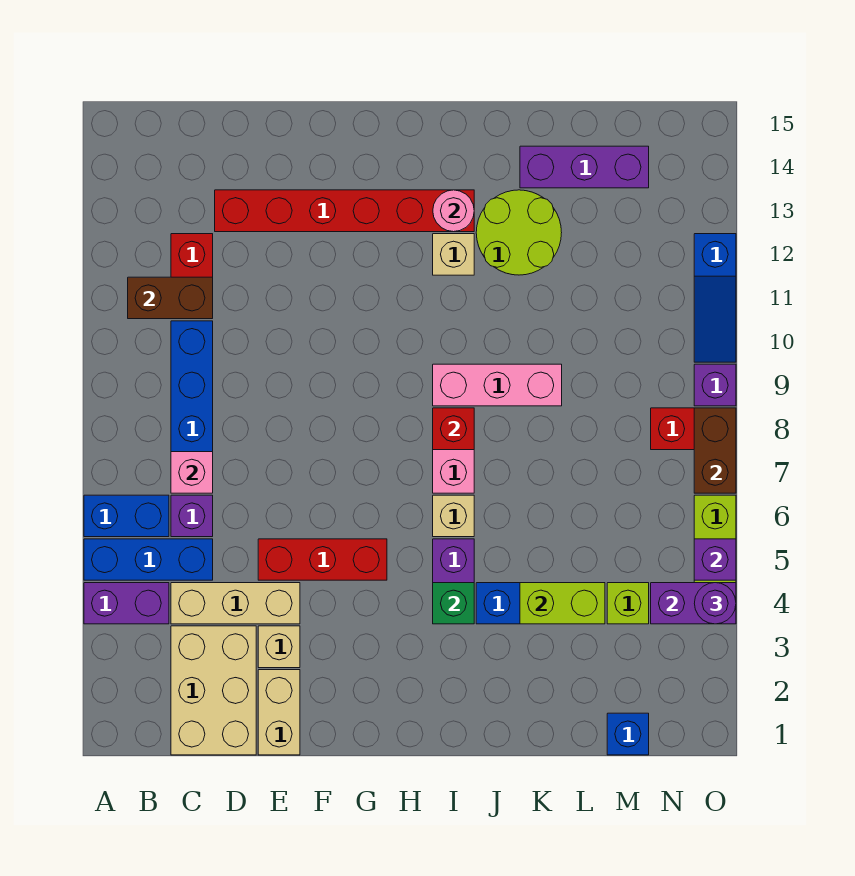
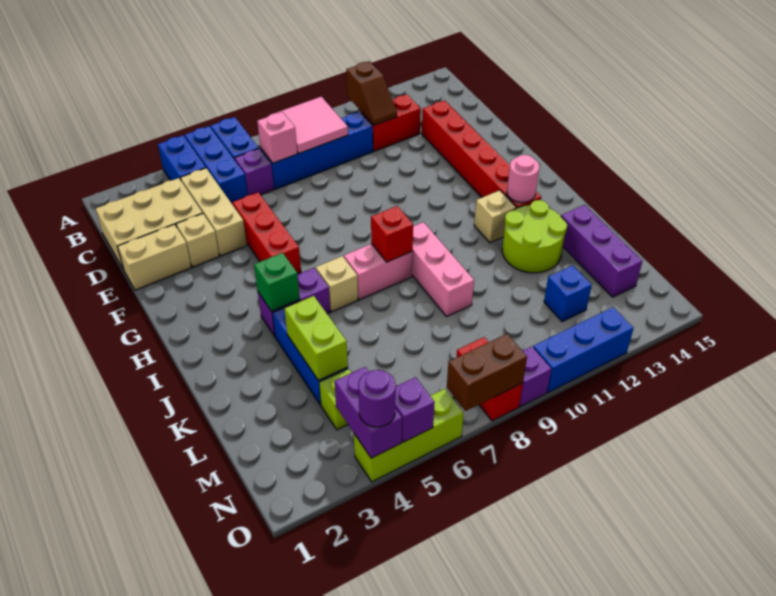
purple brick A4:B4 level 1 -> blue brick A4:B4 level 1
none -> pink tile B8:C9 level 2
brown brick B11:C11 level 2 -> brown slope B11:C11 level 2 top B
blue brick M1 level 1 -> blue brick M12 level 1
blue slope O10:O12 level 1 top 12 -> blue brick O10:O12 level 1

